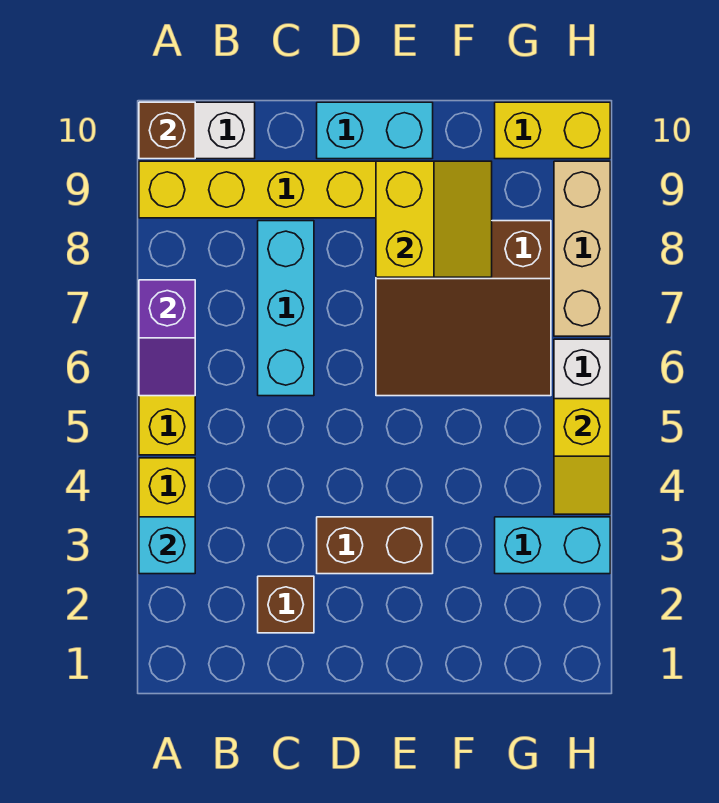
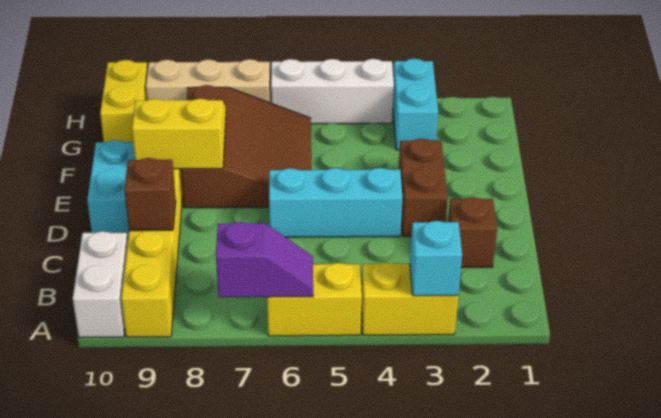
brown brick A10 level 2 -> brown brick C9 level 2
cyan brick C6:C8 level 1 -> cyan brick D4:D6 level 1
yellow slope H4:H5 level 2 top 5 -> none

